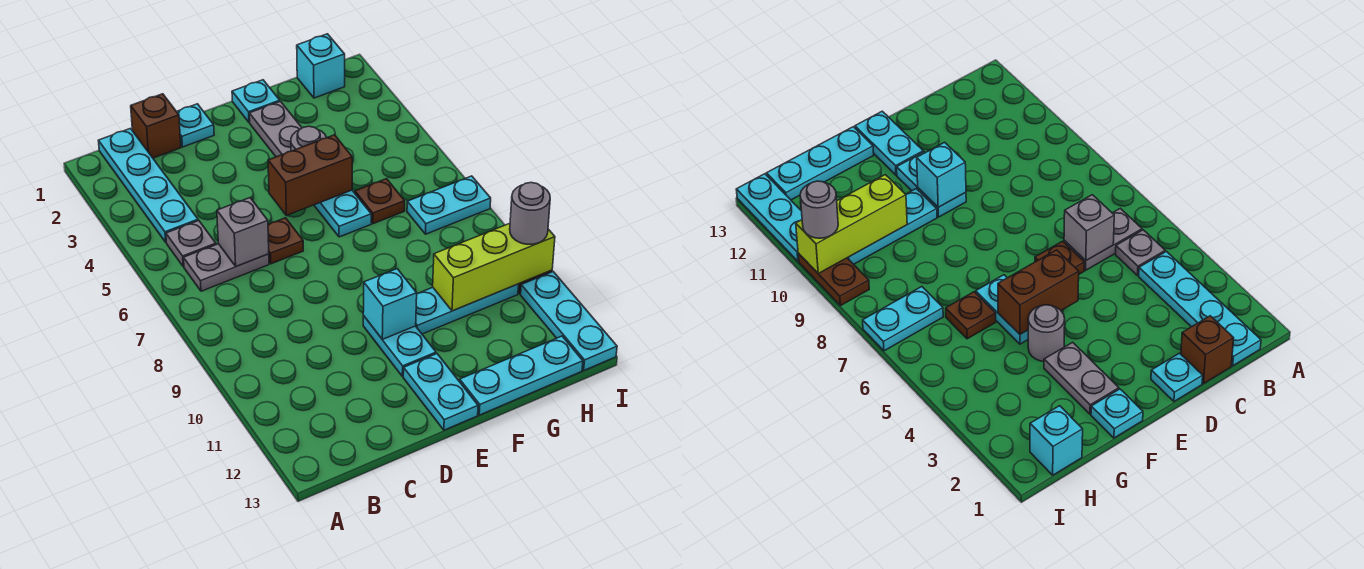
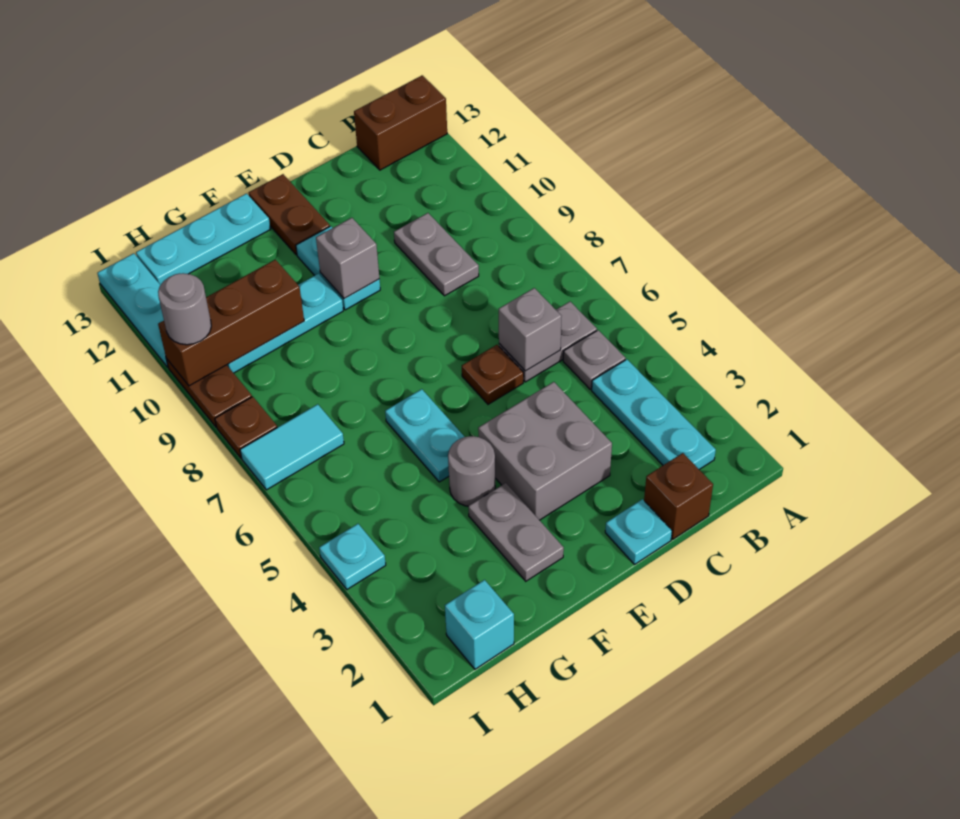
cyan plate B1:B4 level 1 -> cyan plate B2:B4 level 1
none -> grey plate C9:C10 level 1
none -> grey brick D3:E4 level 1
brown brick E5:F5 level 2 -> brown brick A13:B13 level 1
cyan brick E10 level 2 -> grey brick E10 level 2
cyan plate E12:E13 level 1 -> brown plate E12:E13 level 1
cyan plate F1 level 1 -> cyan plate I4 level 1
brown plate G6 level 1 -> brown plate I8 level 1
lime brick G10:I10 level 2 -> brown brick G10:I10 level 2
cyan plate H7:I7 level 1 -> cyan tile H7:I7 level 1

